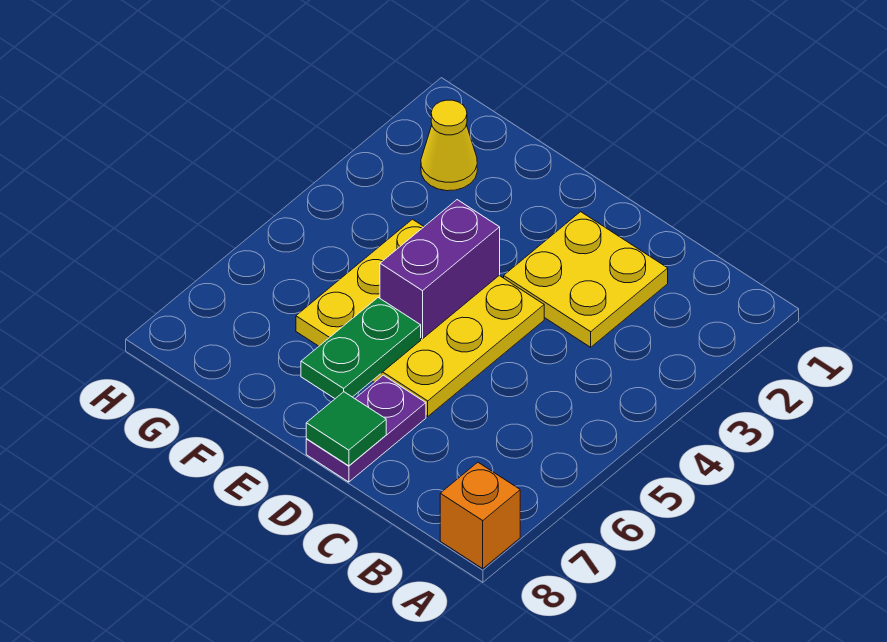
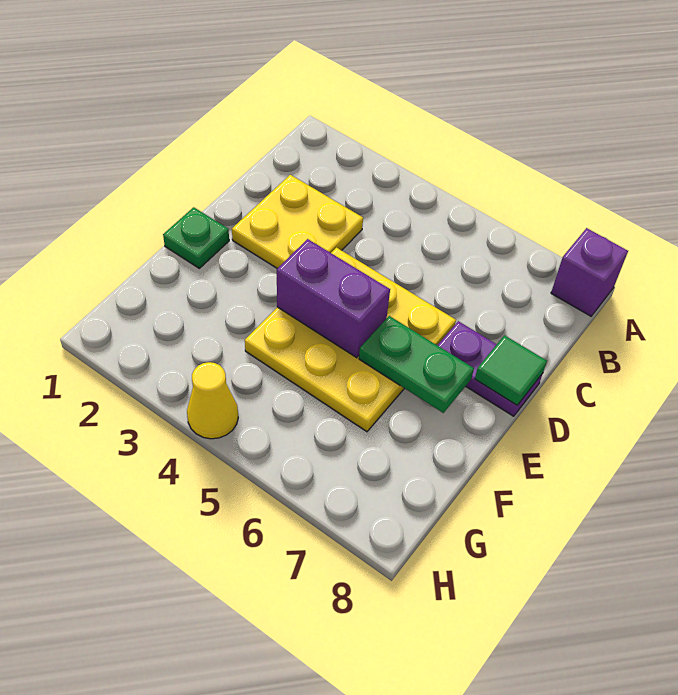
orange brick A8 level 1 -> purple brick A8 level 1
none -> green plate E1 level 1
yellow cone G2 level 1 -> yellow cone H4 level 1

